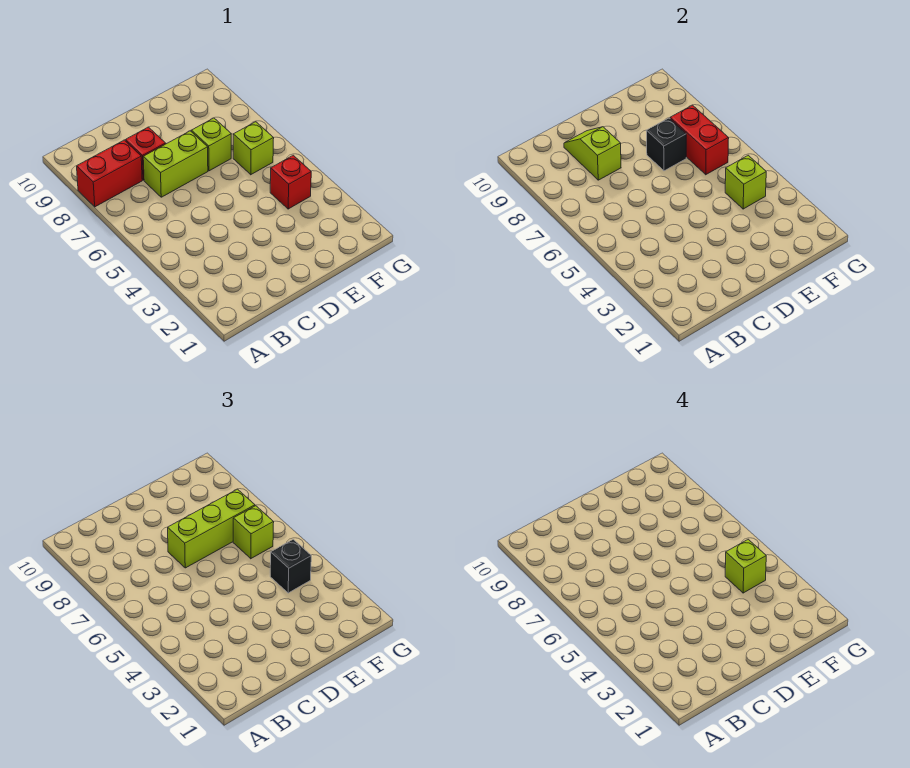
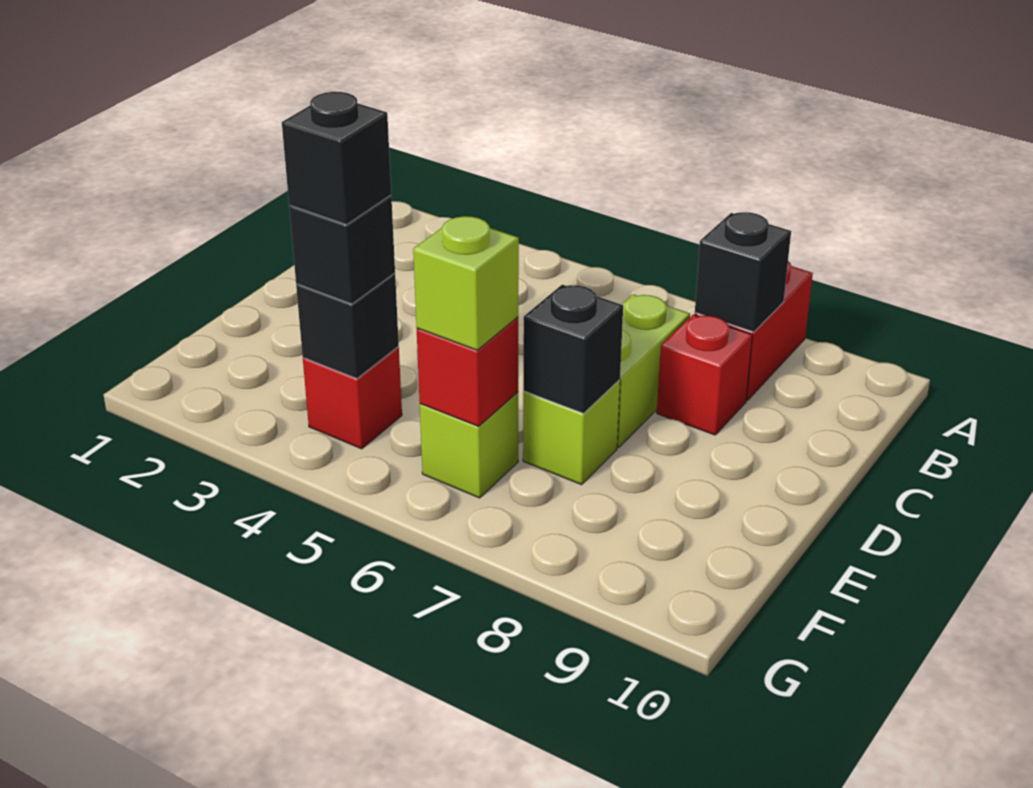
none -> black brick B8 level 2
lime slope C8:C9 level 2 top 8 -> none
lime brick D7:F7 level 3 -> none
lime brick F4 level 2 -> black brick F4 level 2
lime brick F4 level 4 -> black brick F4 level 4
red brick F6:F7 level 2 -> red brick F6 level 2

